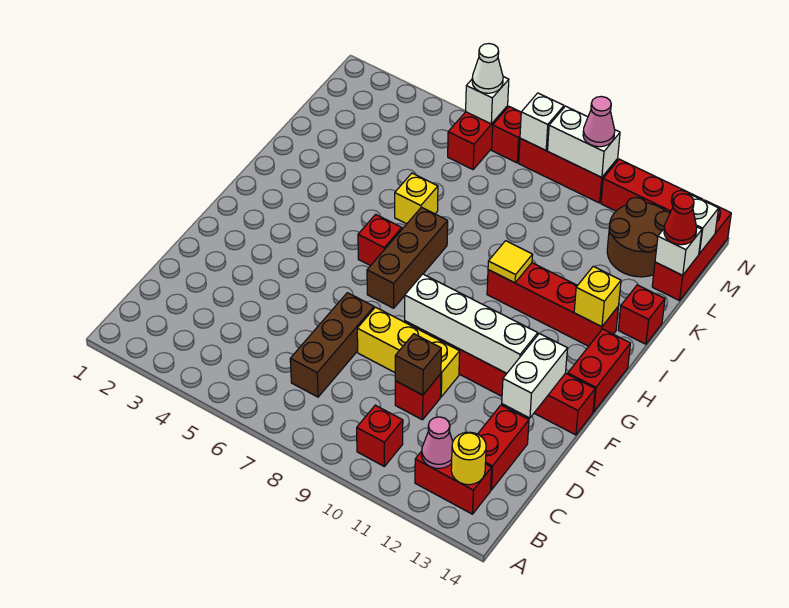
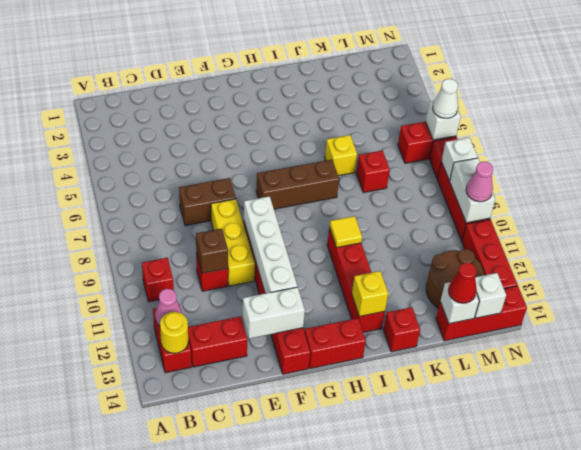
brown brick C7:E7 level 1 -> brown brick D7:E7 level 1
red brick H6 level 1 -> red brick K7 level 1

